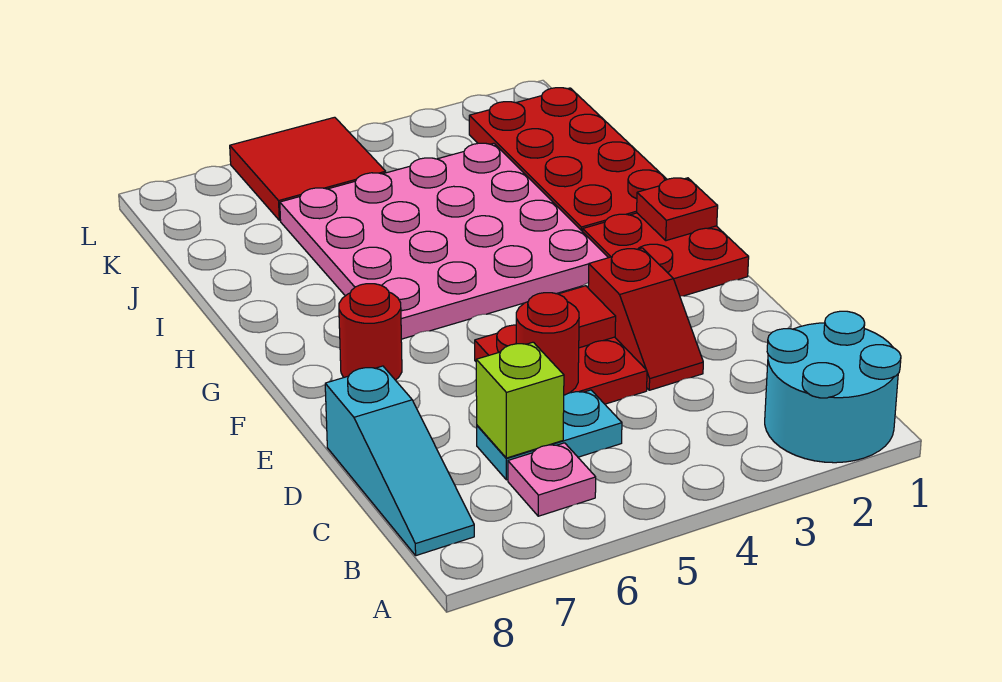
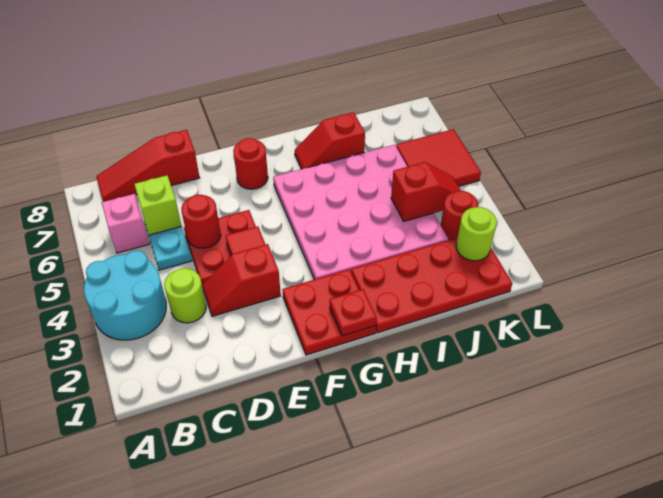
cyan round brick A1:B2 level 1 -> cyan round brick A3:B4 level 1
pink plate B6 level 1 -> pink brick B6 level 1
cyan slope B8:D8 level 1 top D -> red slope B8:D8 level 1 top D
none -> lime round brick C3 level 1
none -> red slope H7:I7 level 1 top I
none -> red slope J4:K4 level 2 top J
none -> lime round brick K2 level 2
none -> red round brick K3 level 1

